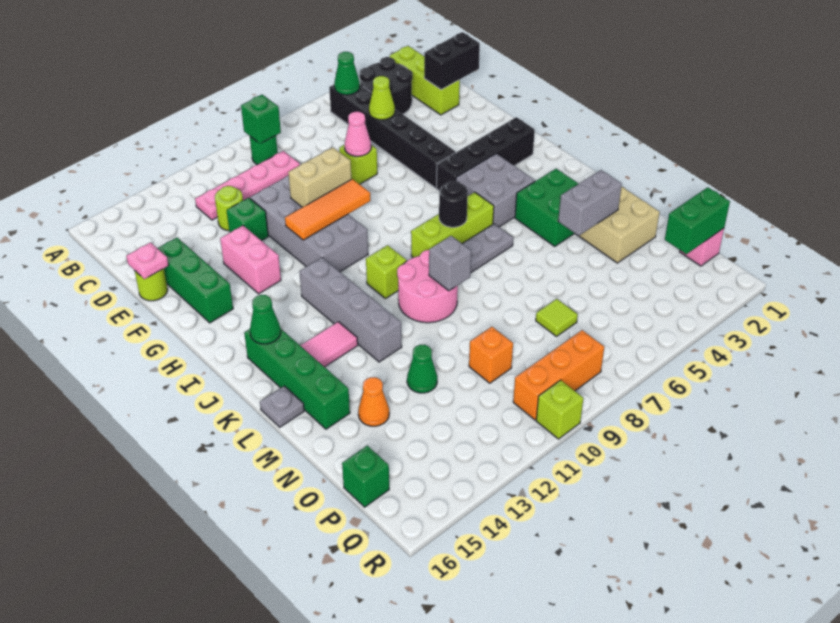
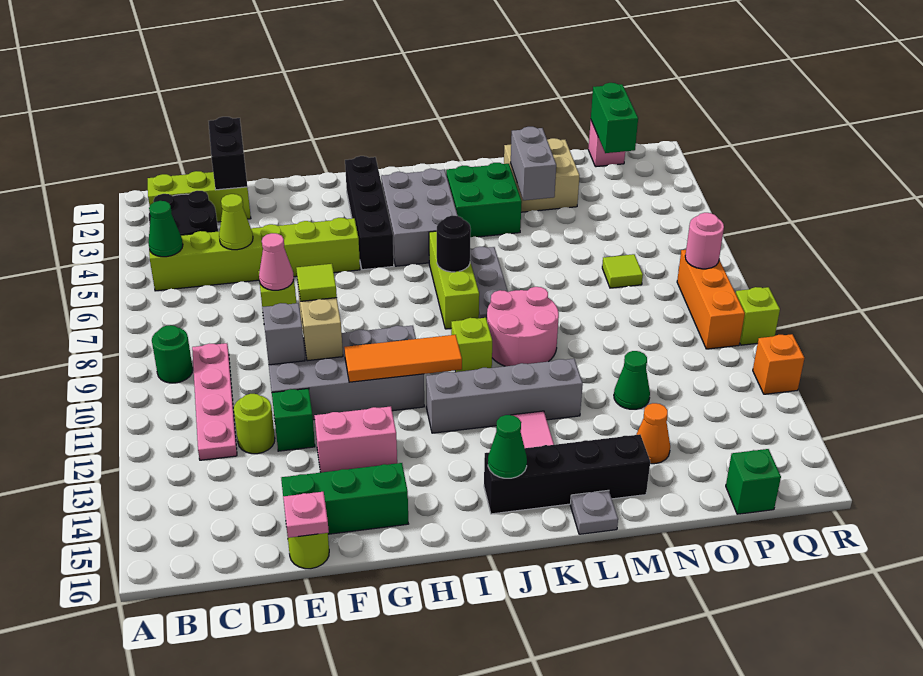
black brick B5:G5 level 1 -> lime brick B5:G5 level 1
green brick B9 level 2 -> none
none -> lime tile F9 level 3
orange tile G9:G11 level 2 -> orange tile G11:I11 level 2
grey brick I4:J5 level 1 -> grey brick I3:J5 level 1
green brick J15:M15 level 1 -> black brick J15:M15 level 1
grey brick L9 level 2 -> grey brick E10 level 2
orange brick O10 level 1 -> orange brick R12 level 1
none -> pink round brick Q8 level 2

